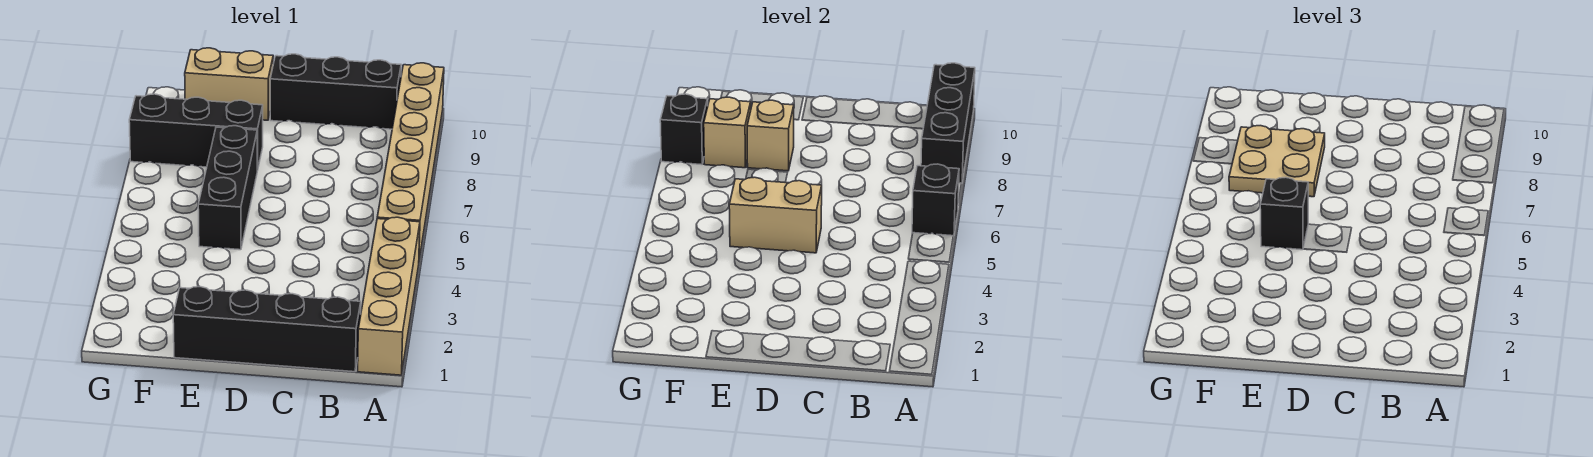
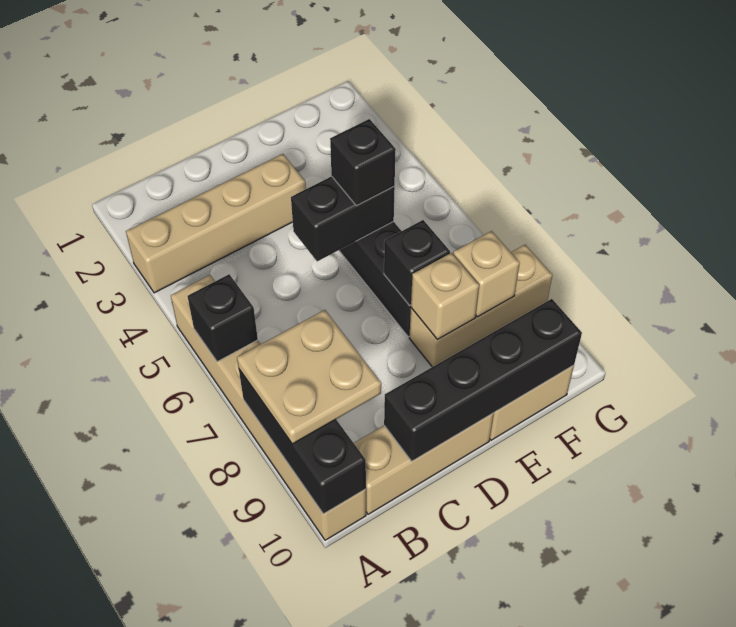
tan brick A1:A4 level 1 -> tan brick A3:D3 level 1
black brick B1:E1 level 1 -> black brick C10:F10 level 2
black brick B10:D10 level 1 -> tan brick B10:D10 level 1
tan brick D5:E5 level 2 -> black brick D5:E5 level 2
tan plate E7:F8 level 3 -> tan plate A8:B9 level 3
black brick E8:G8 level 1 -> tan brick E8:G8 level 1
black brick G8 level 2 -> black brick E7 level 2

